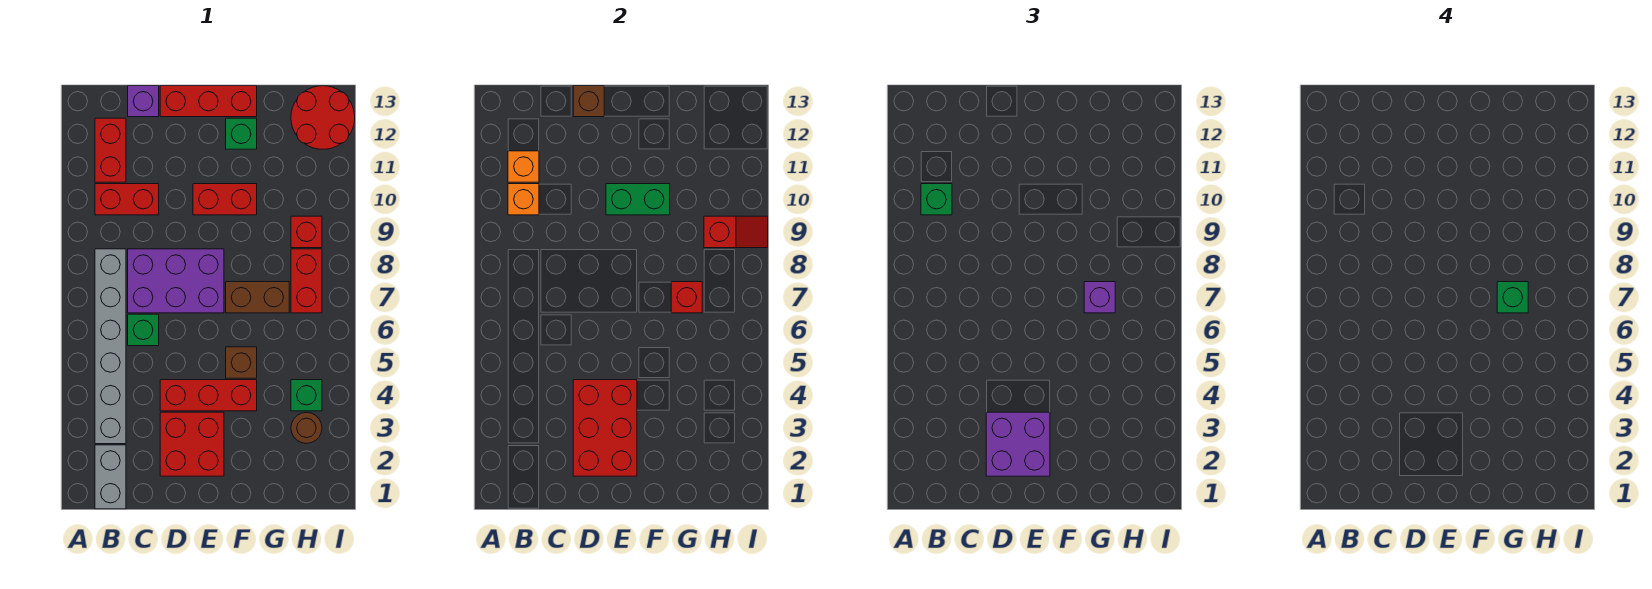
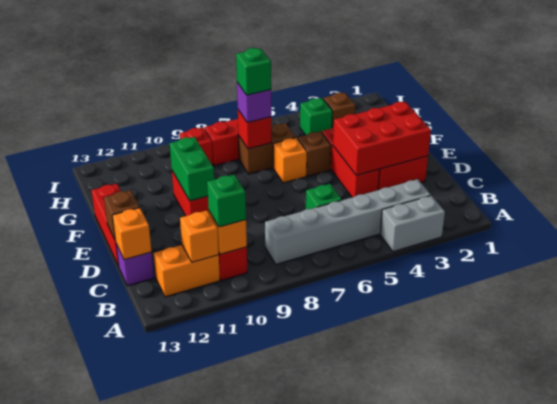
grey brick B1:B2 level 1 -> grey brick A3:A4 level 1
red brick B11:B12 level 1 -> orange brick B11:B12 level 1
purple brick C7:E8 level 1 -> none
none -> orange brick C13 level 2
purple brick D2:E3 level 3 -> none
none -> orange brick F6 level 1
brown brick F7:G7 level 1 -> brown brick G6:G7 level 1
green brick F12 level 1 -> none
brown round brick H3 level 1 -> brown brick H3 level 1
red slope H9:I9 level 2 top H -> none
red round brick H12:I13 level 1 -> none

